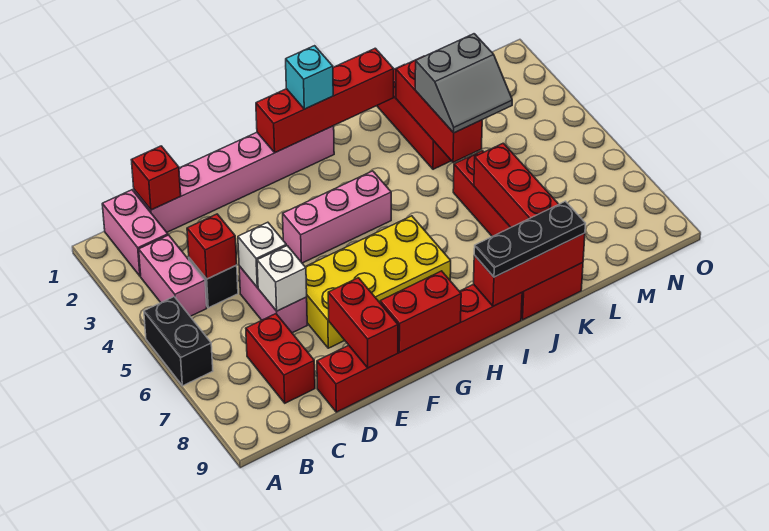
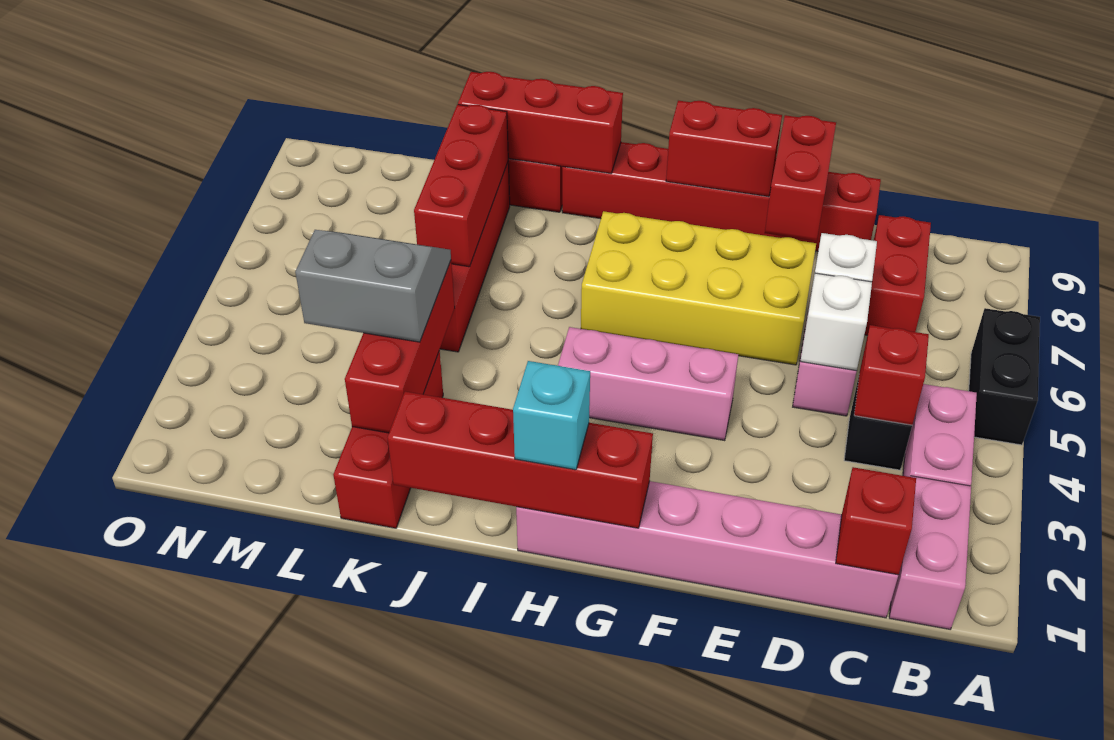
black plate I9:K9 level 3 -> none

